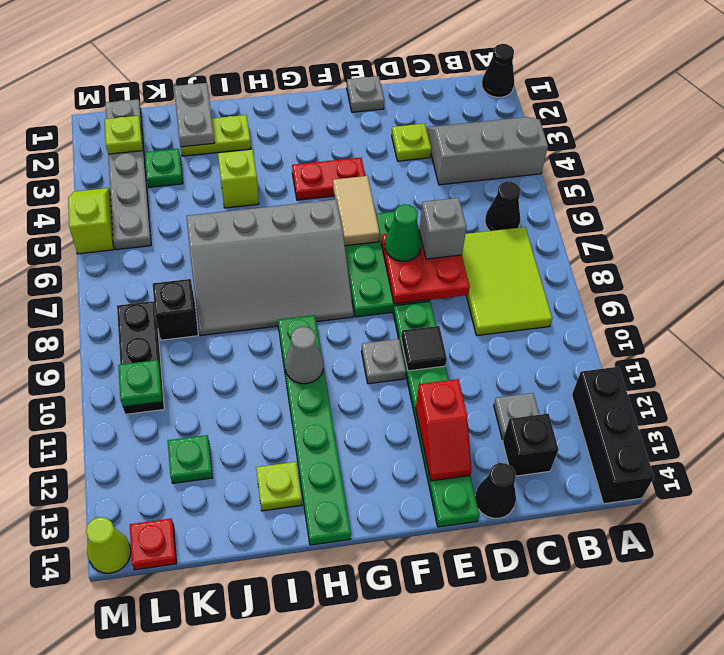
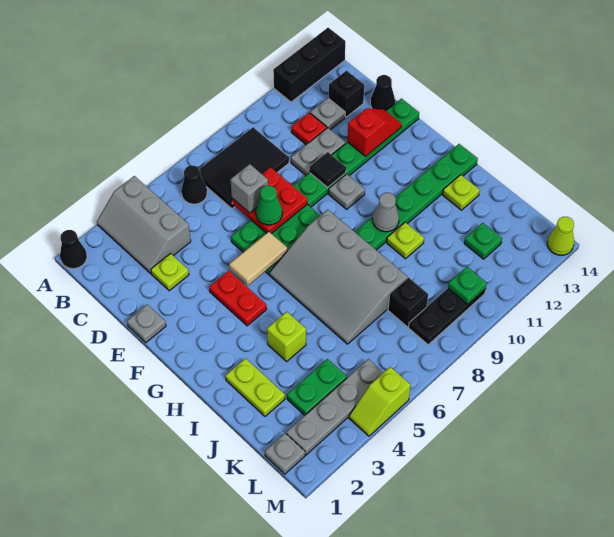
lime tile B7:C9 level 1 -> black tile B7:C9 level 1
grey slope G6:J8 level 1 top 6 -> grey slope G6:J8 level 1 top 8
grey plate J1:J2 level 2 -> grey plate D10:D11 level 1
green plate K3 level 1 -> green plate K3:K4 level 1
lime plate L2 level 2 -> lime plate I10 level 1
red plate L14 level 1 -> red plate C11 level 1

